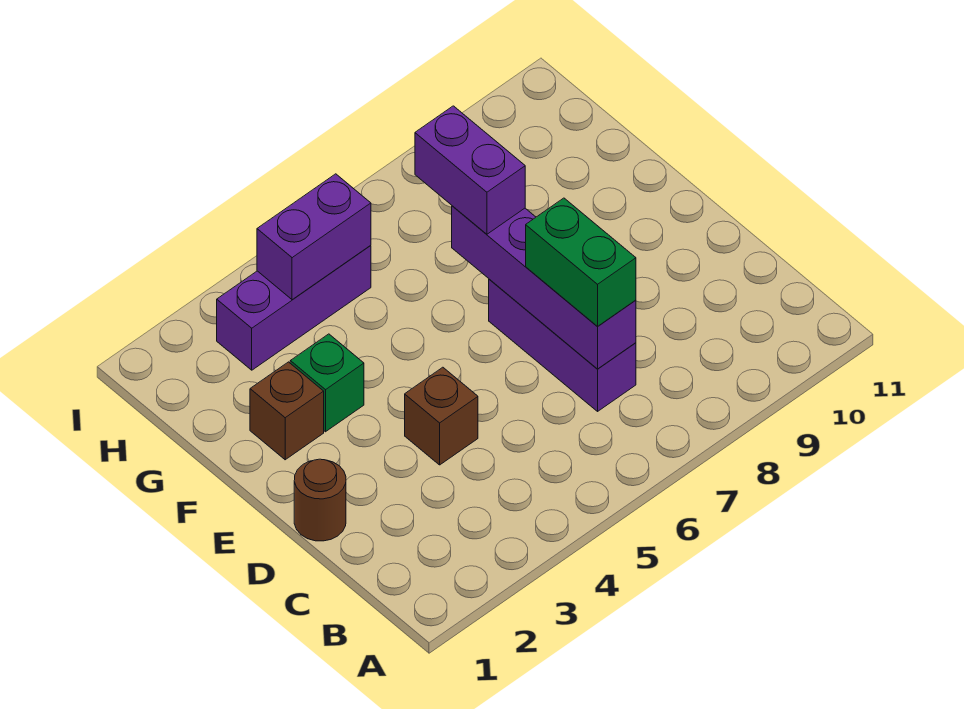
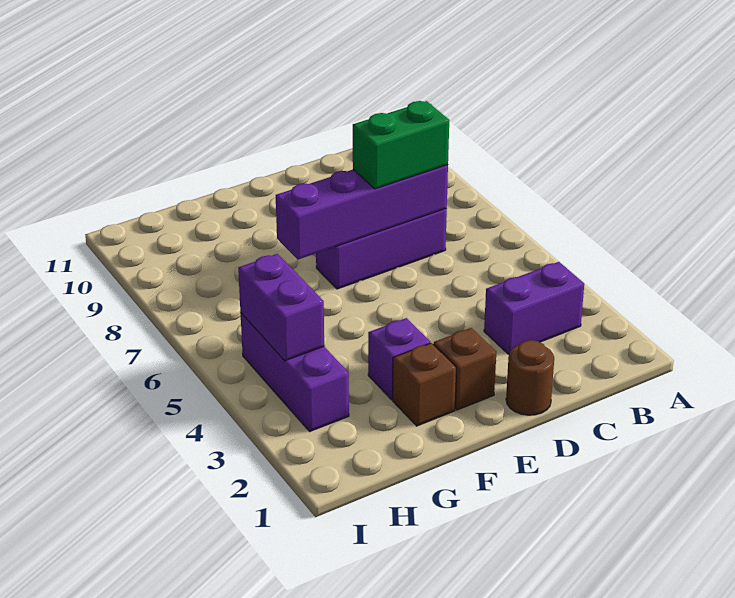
brown brick D4 level 1 -> brown brick E2 level 1
green brick F3 level 1 -> purple brick F3 level 1
purple brick F7:G7 level 3 -> purple brick B3:C3 level 1

